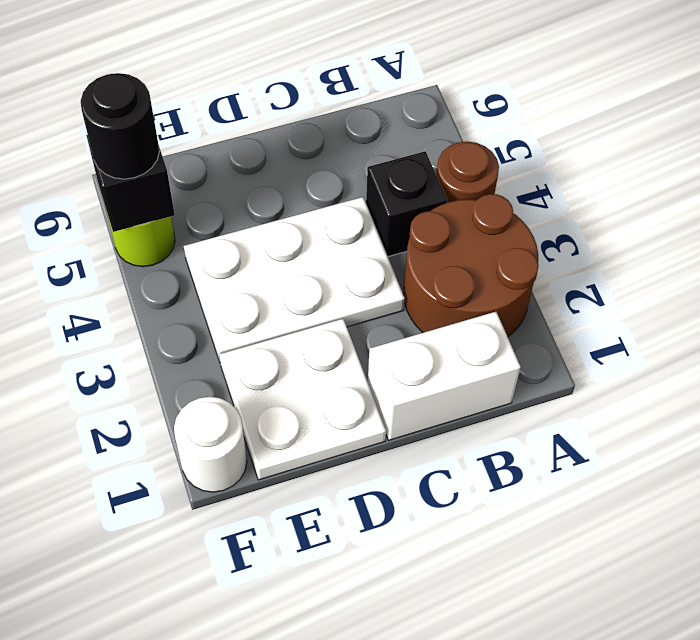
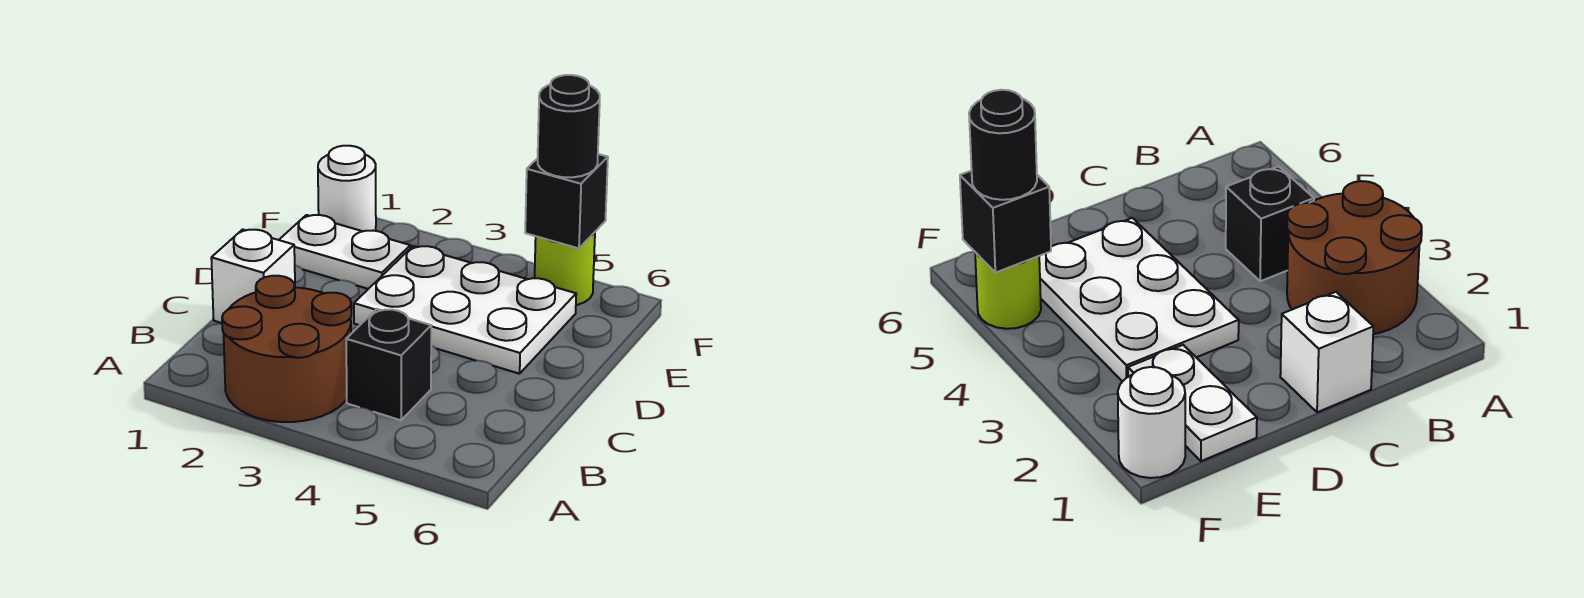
brown round brick A4 level 1 -> none
white brick B1:C1 level 1 -> white brick C1 level 1
white plate C3:E4 level 1 -> white plate D3:E5 level 1
white plate D1:E2 level 1 -> white plate E1:E2 level 1

